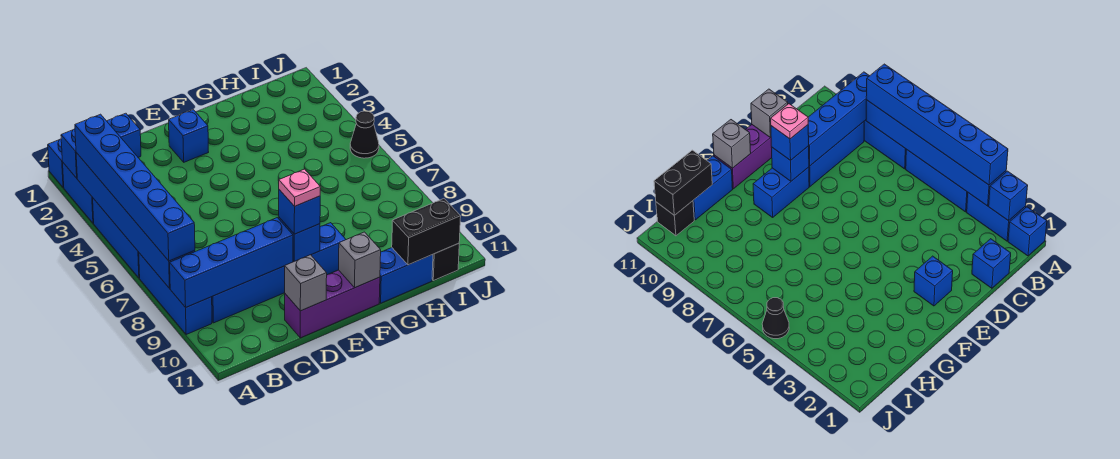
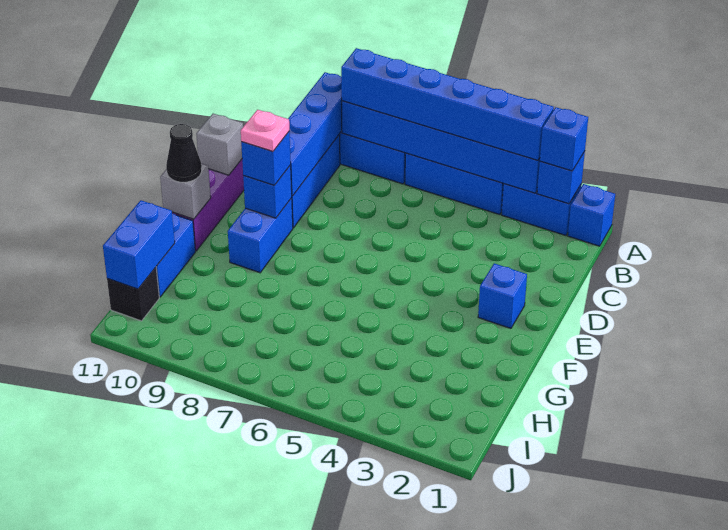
blue brick C1 level 1 -> blue brick A2 level 3
black brick H11:I11 level 2 -> blue brick H11:I11 level 2
black cone J5 level 1 -> black cone F11 level 3

